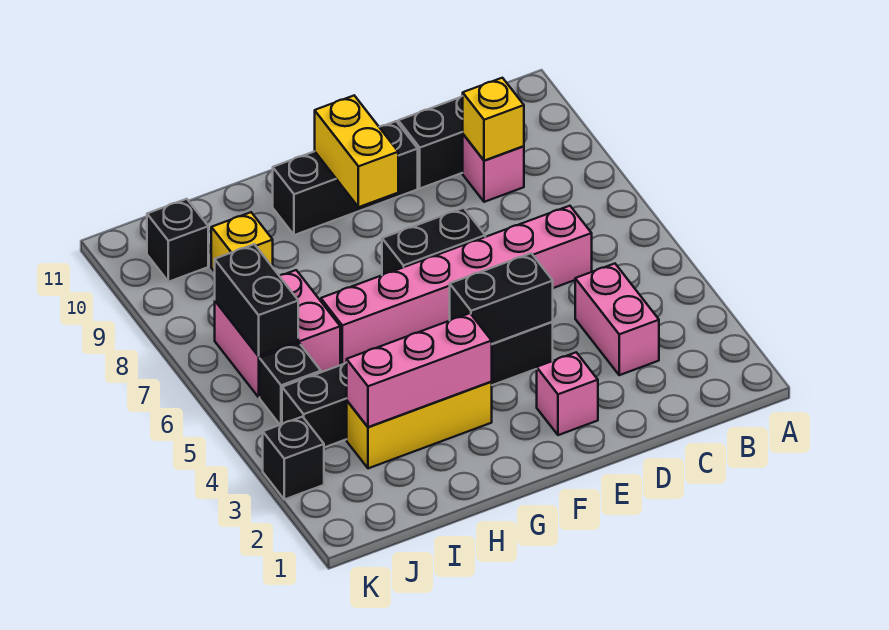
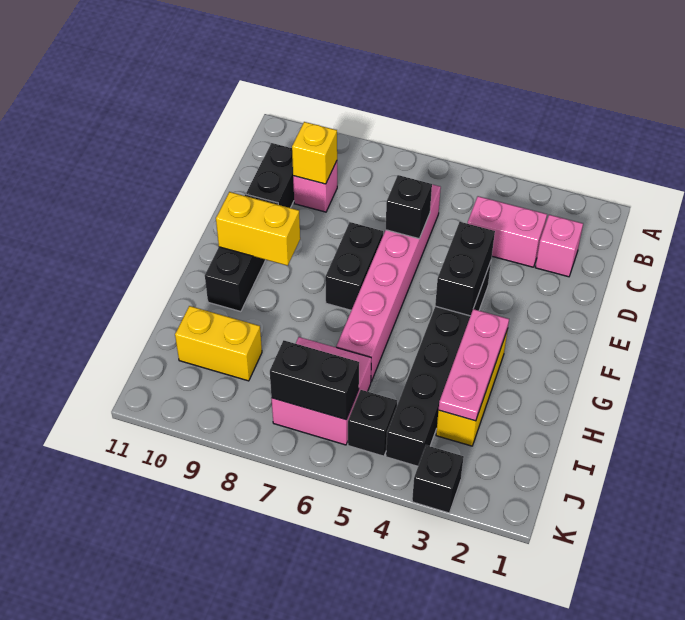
pink brick E2 level 1 -> pink brick C2 level 1
pink brick G3:I3 level 2 -> pink plate G3:I3 level 2
yellow brick I9 level 1 -> yellow brick I9:I10 level 1
black brick J10 level 1 -> black brick D6 level 2

